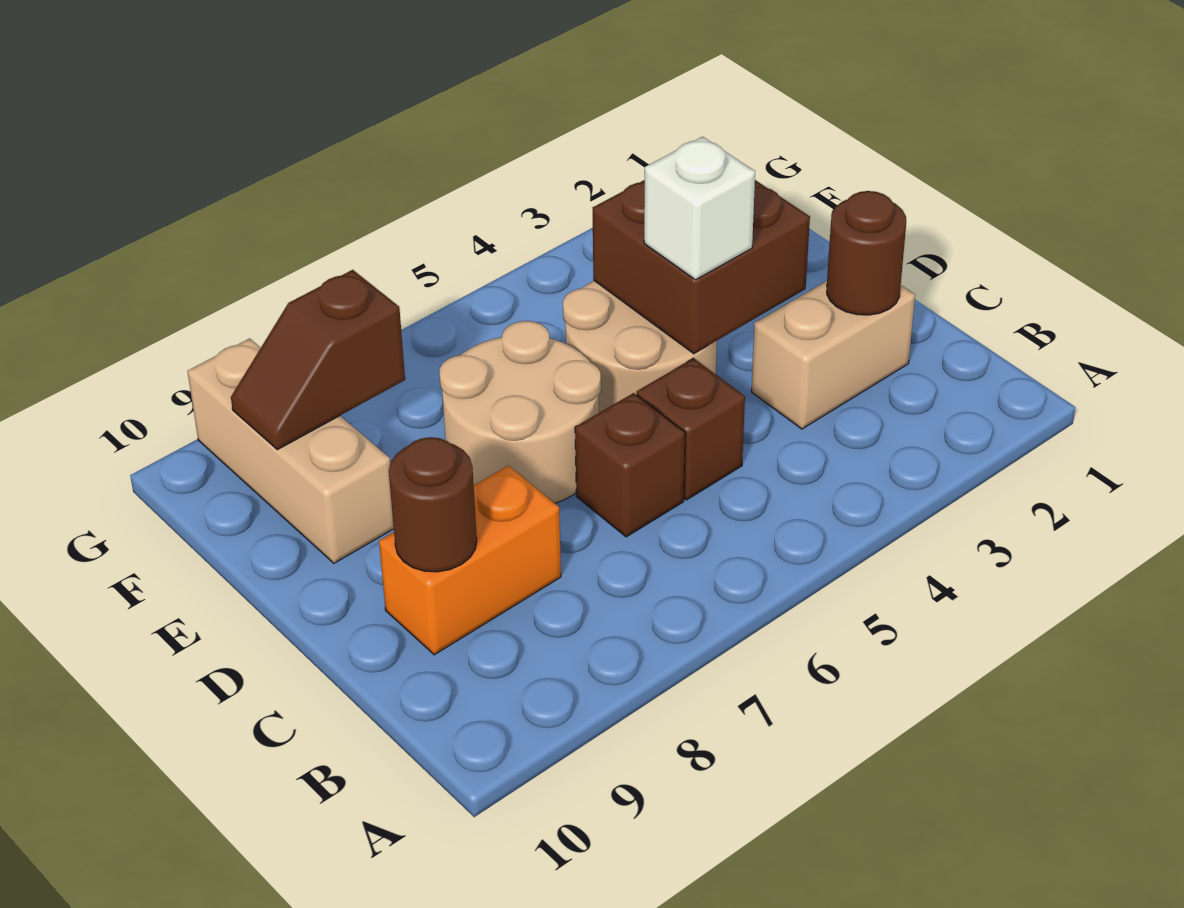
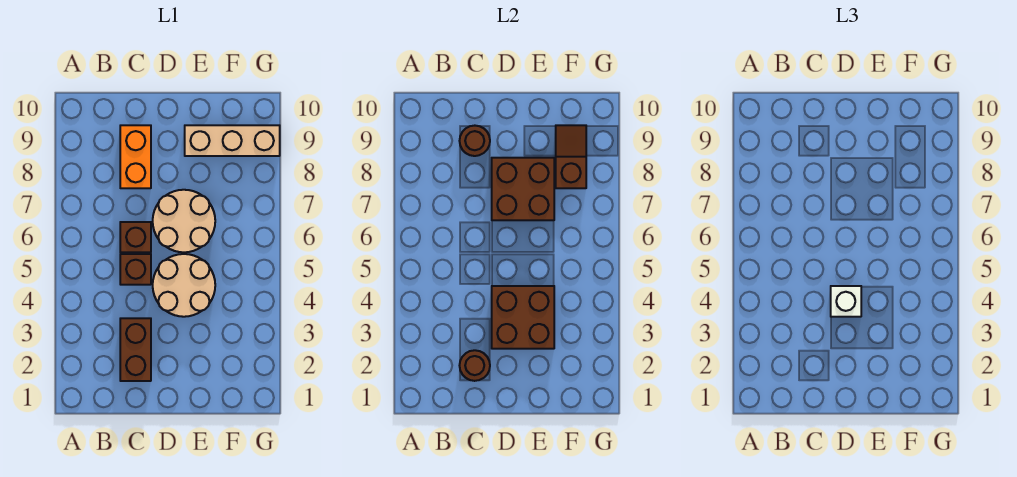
tan brick C2:C3 level 1 -> brown brick C2:C3 level 1
none -> brown brick D7:E8 level 2

